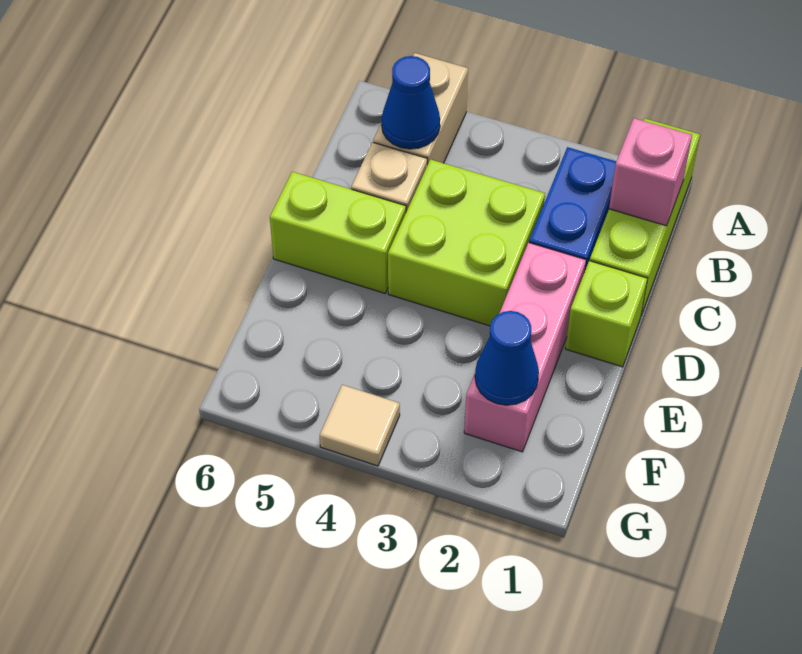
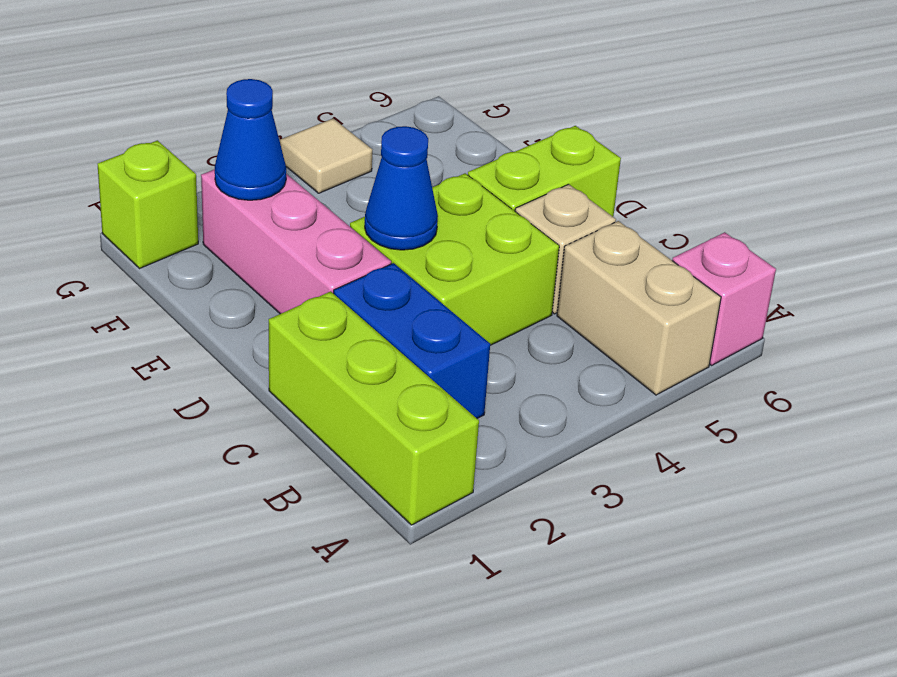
pink brick B1 level 2 -> pink brick A6 level 1
blue cone B5 level 2 -> blue cone D3 level 2
lime brick D1 level 1 -> lime brick G1 level 1

